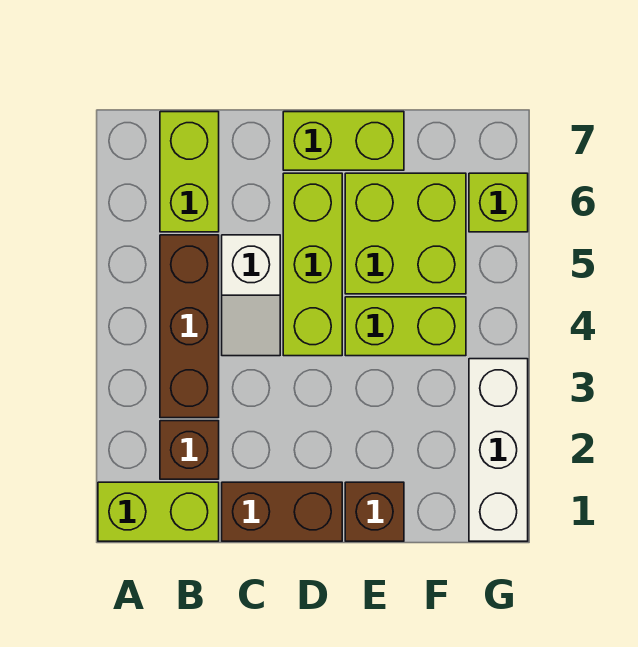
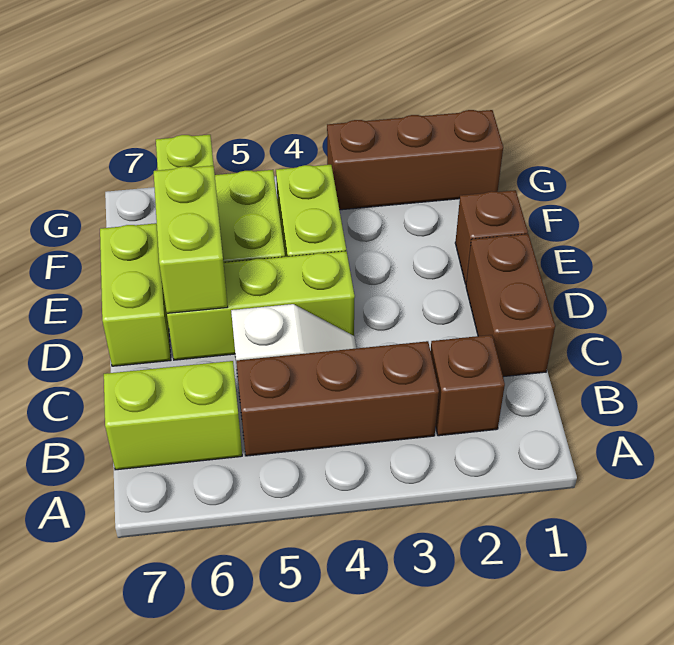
lime brick A1:B1 level 1 -> lime brick D6:E6 level 2
white brick G1:G3 level 1 -> brown brick G1:G3 level 1

